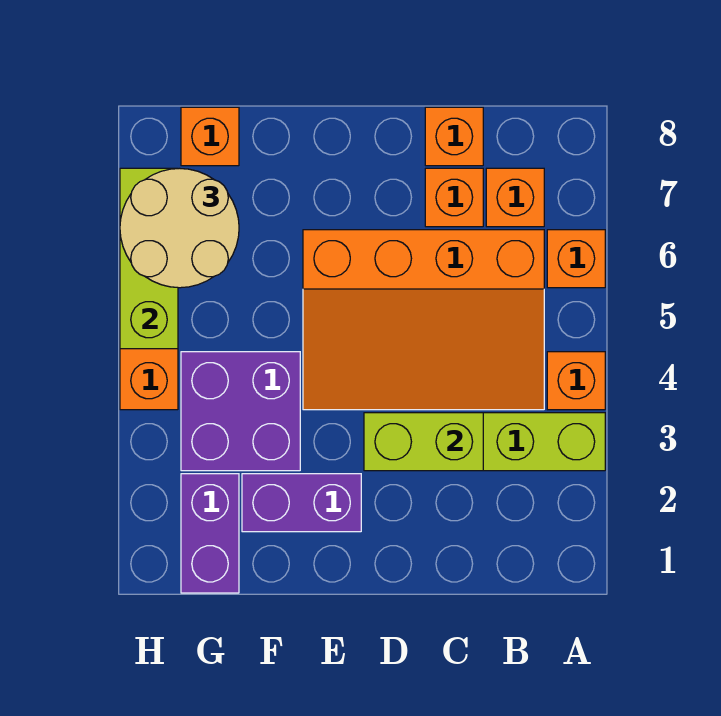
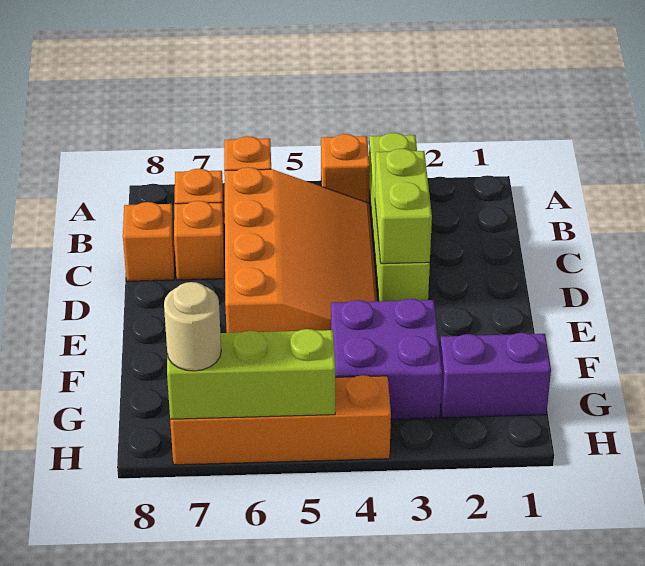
purple brick E2:F2 level 1 -> none
tan round brick G6:H7 level 3 -> tan round brick H7 level 3
orange brick G8 level 1 -> none

